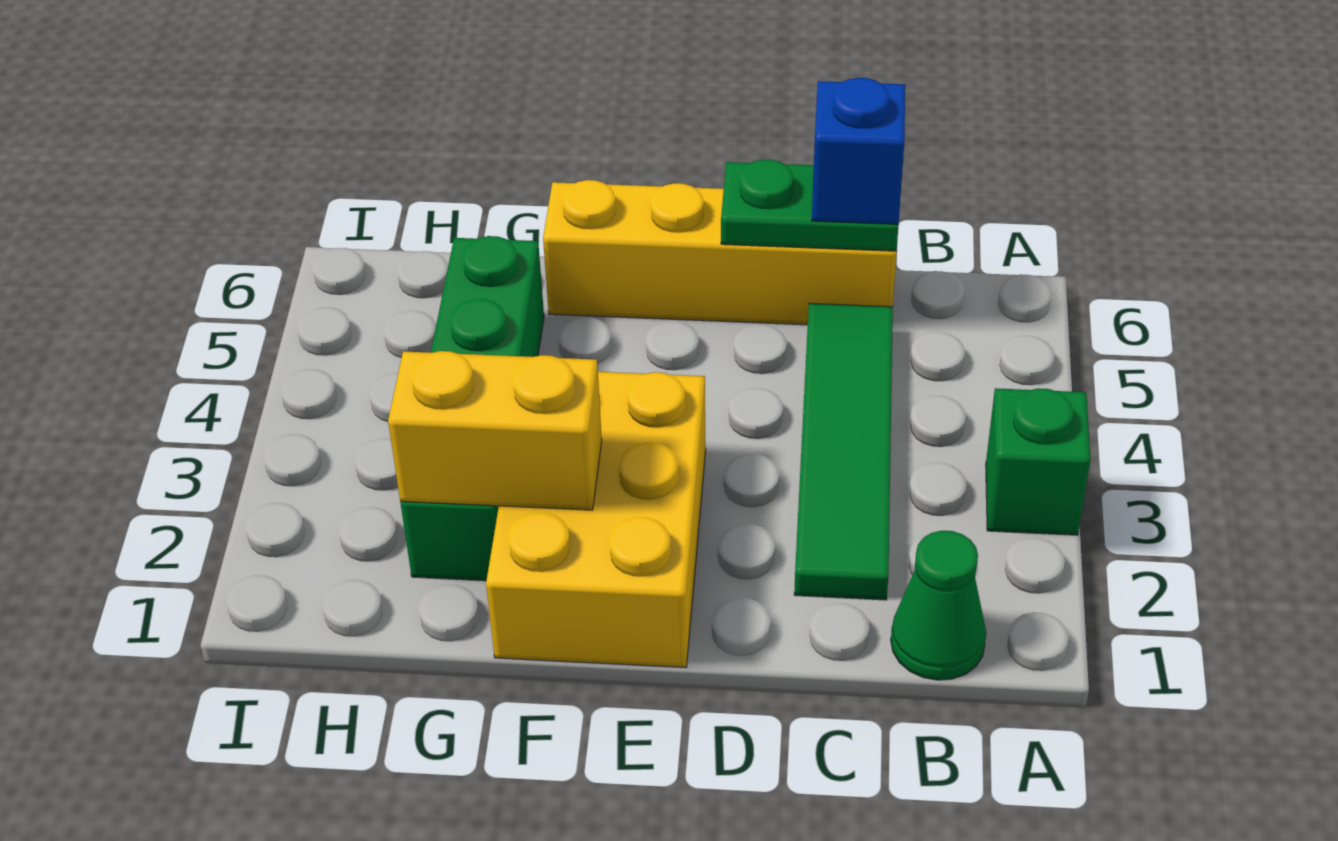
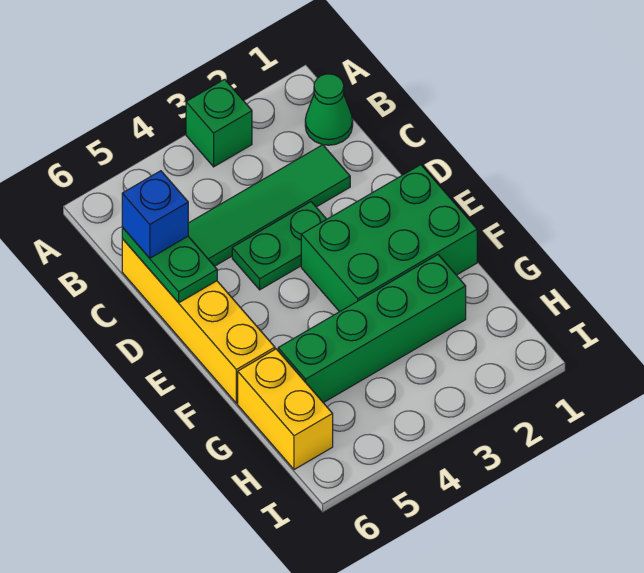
none -> green plate D3:D4 level 1
yellow brick E1:F3 level 1 -> green brick E1:F3 level 1
yellow brick F2:G2 level 2 -> yellow brick G6:H6 level 1

